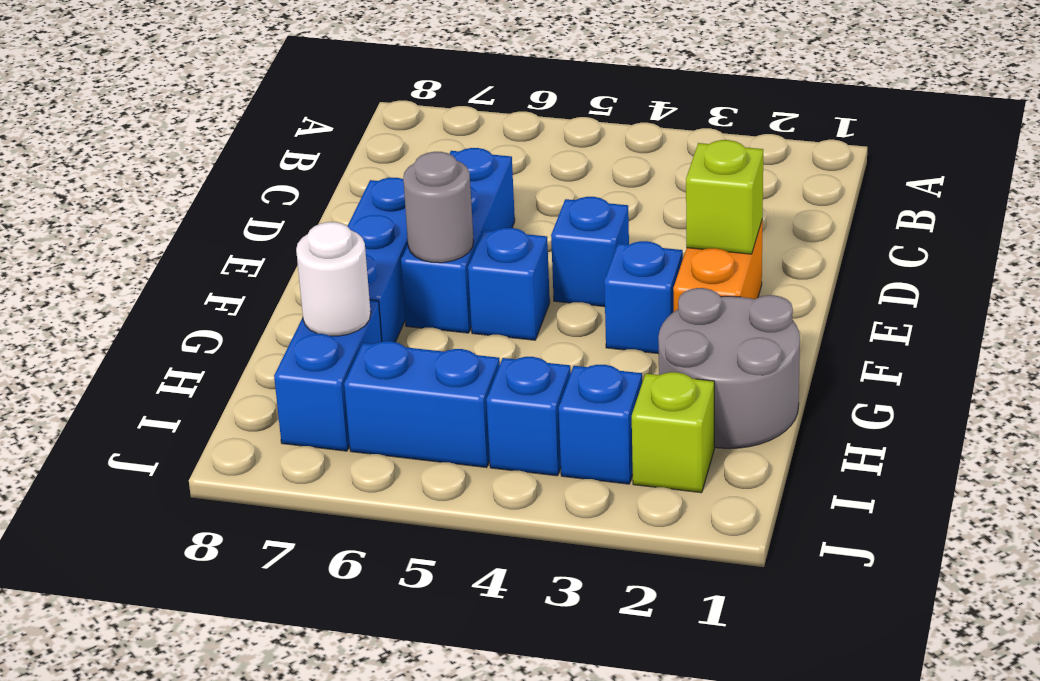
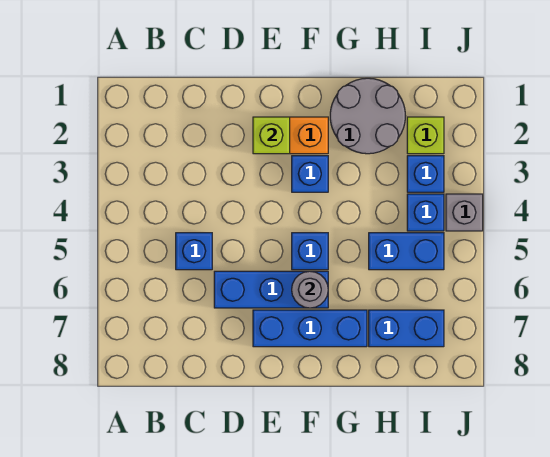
blue brick E4 level 1 -> blue brick C5 level 1
white round brick H7 level 2 -> none
blue brick I5:I6 level 1 -> blue brick H5:I5 level 1
none -> grey brick J4 level 1

